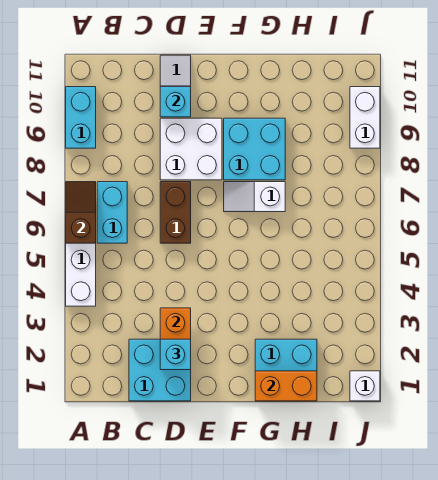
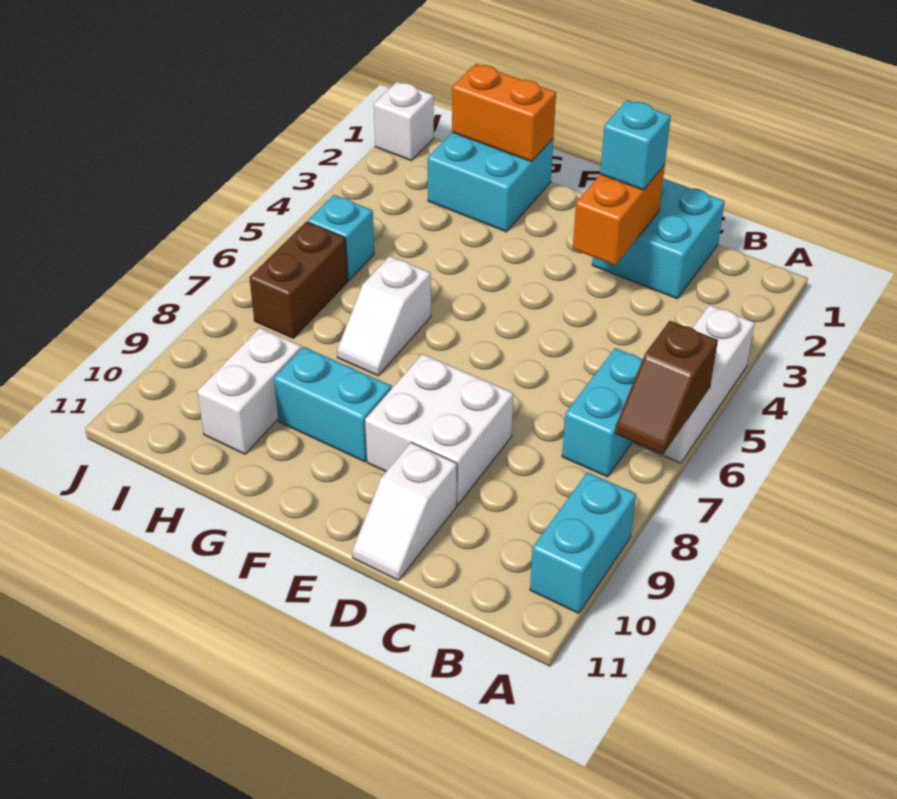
brown brick D6:D7 level 1 -> brown brick I6:I7 level 1
cyan brick D10 level 2 -> cyan brick I5 level 1
white slope F7:G7 level 1 top G -> white slope G6:G7 level 1 top 6
cyan brick F8:G9 level 1 -> cyan brick F9:G9 level 1
white brick J9:J10 level 1 -> white brick H9:H10 level 1

